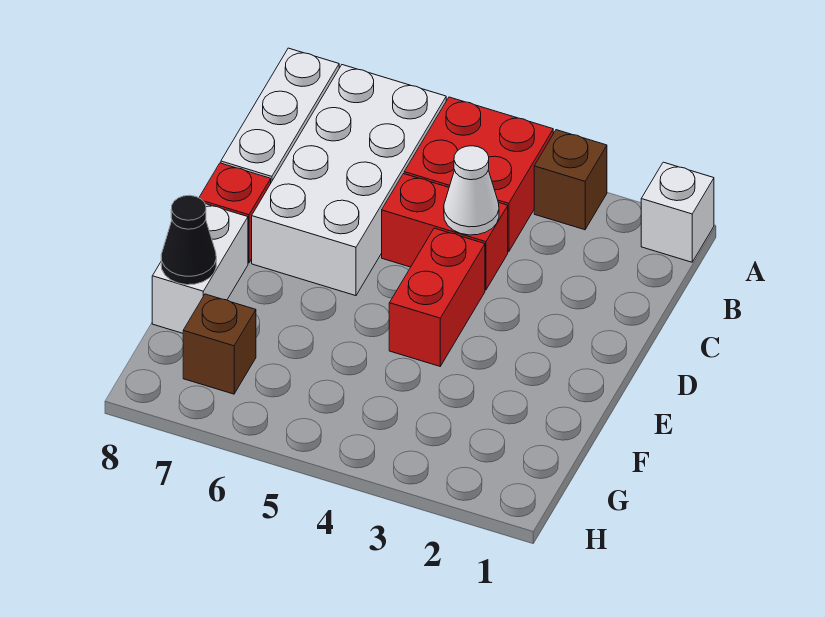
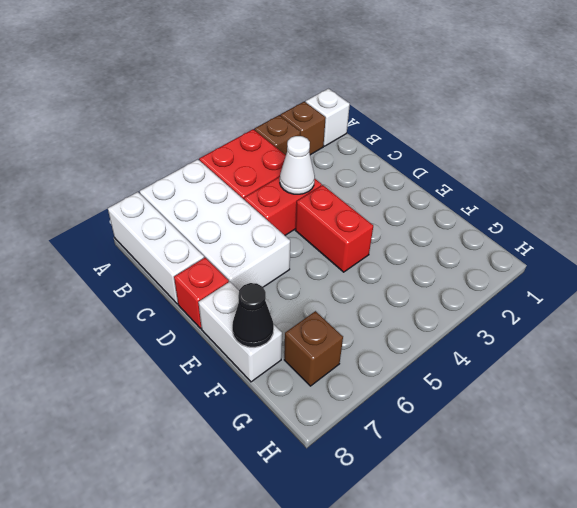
none -> brown brick A2 level 1

